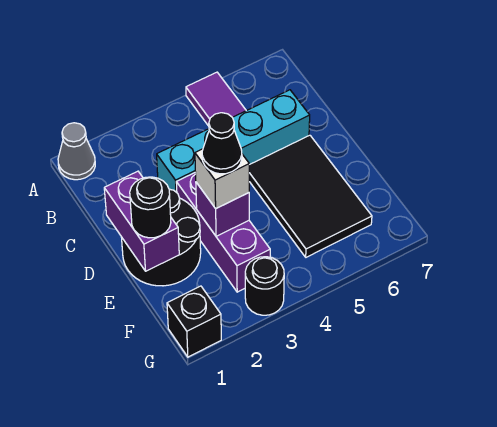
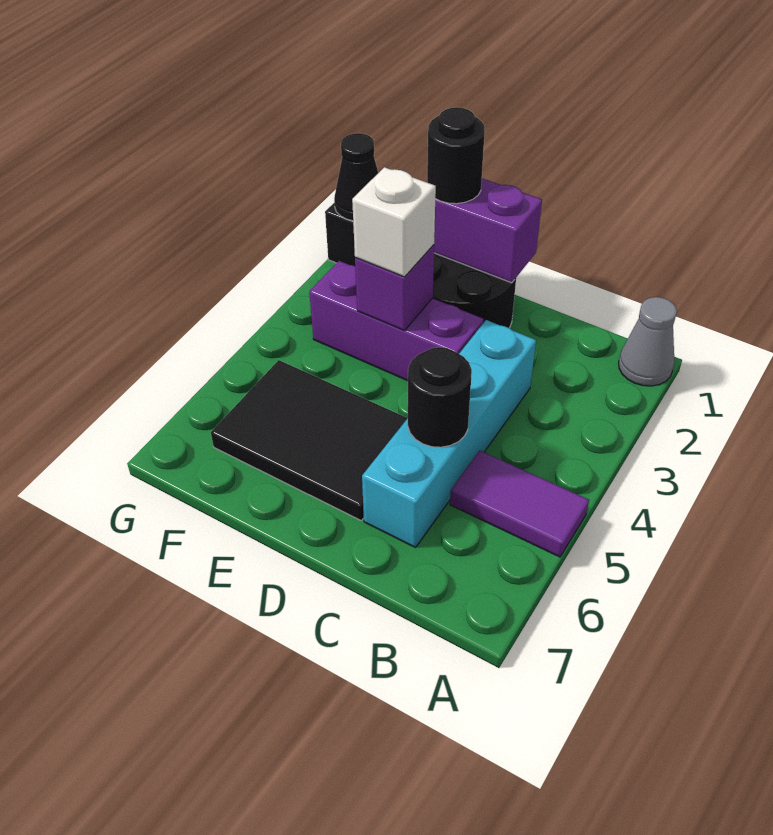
black cone E3 level 4 -> black cone G1 level 2
black round brick G3 level 1 -> black round brick C5 level 2

